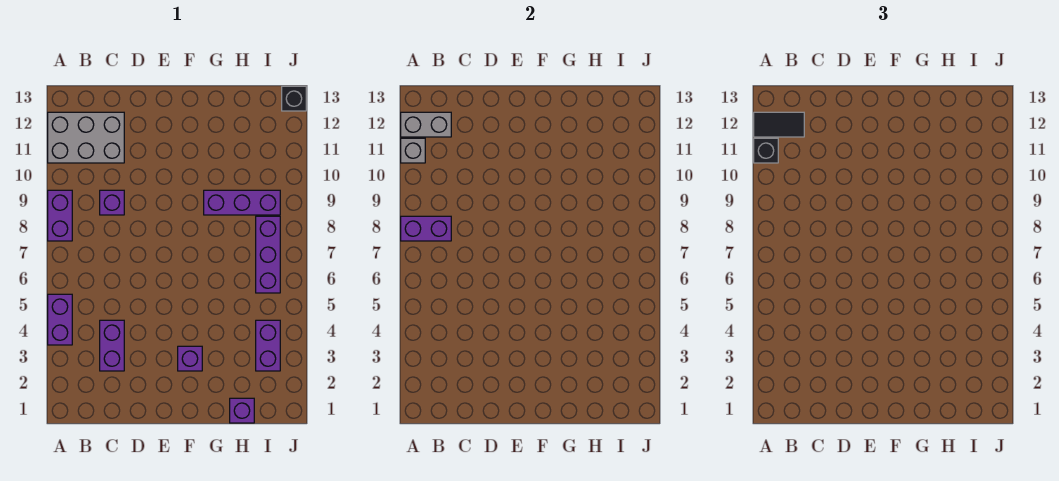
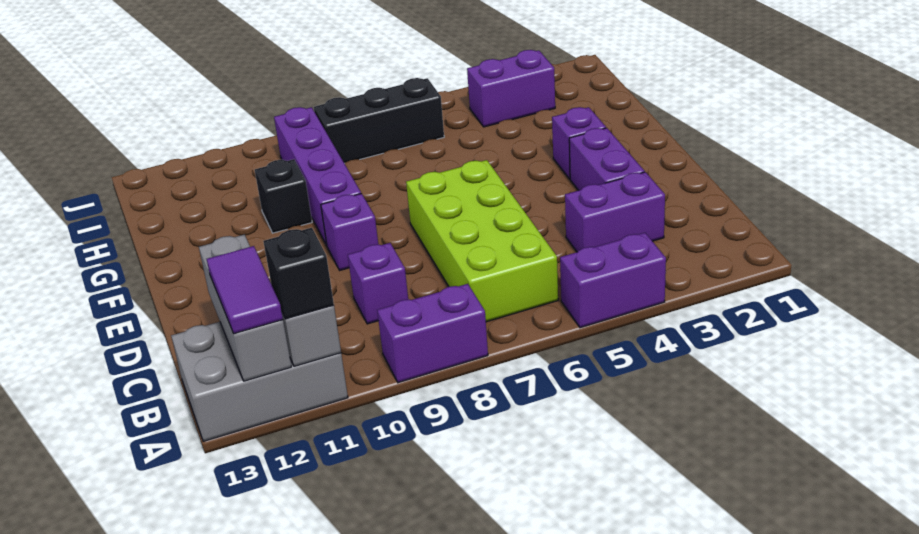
purple brick A8:B8 level 2 -> purple brick D3:E3 level 1
grey brick A11:C12 level 1 -> grey brick A11:B13 level 1
grey brick A12:B12 level 2 -> grey brick A12:C12 level 2
black tile A12:B12 level 3 -> purple tile A12:B12 level 3
none -> lime brick B6:E7 level 1
purple brick G9:I9 level 1 -> purple brick F9:I9 level 1
purple brick H1 level 1 -> purple brick E9 level 1
purple brick I6:I8 level 1 -> black brick I6:I8 level 1
black brick J13 level 1 -> black brick G10 level 1

